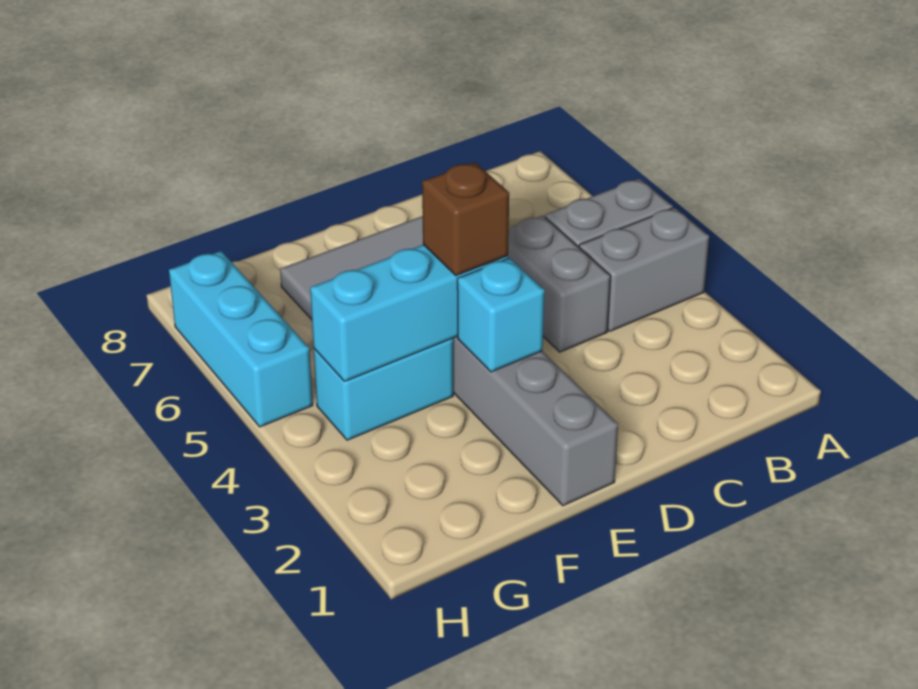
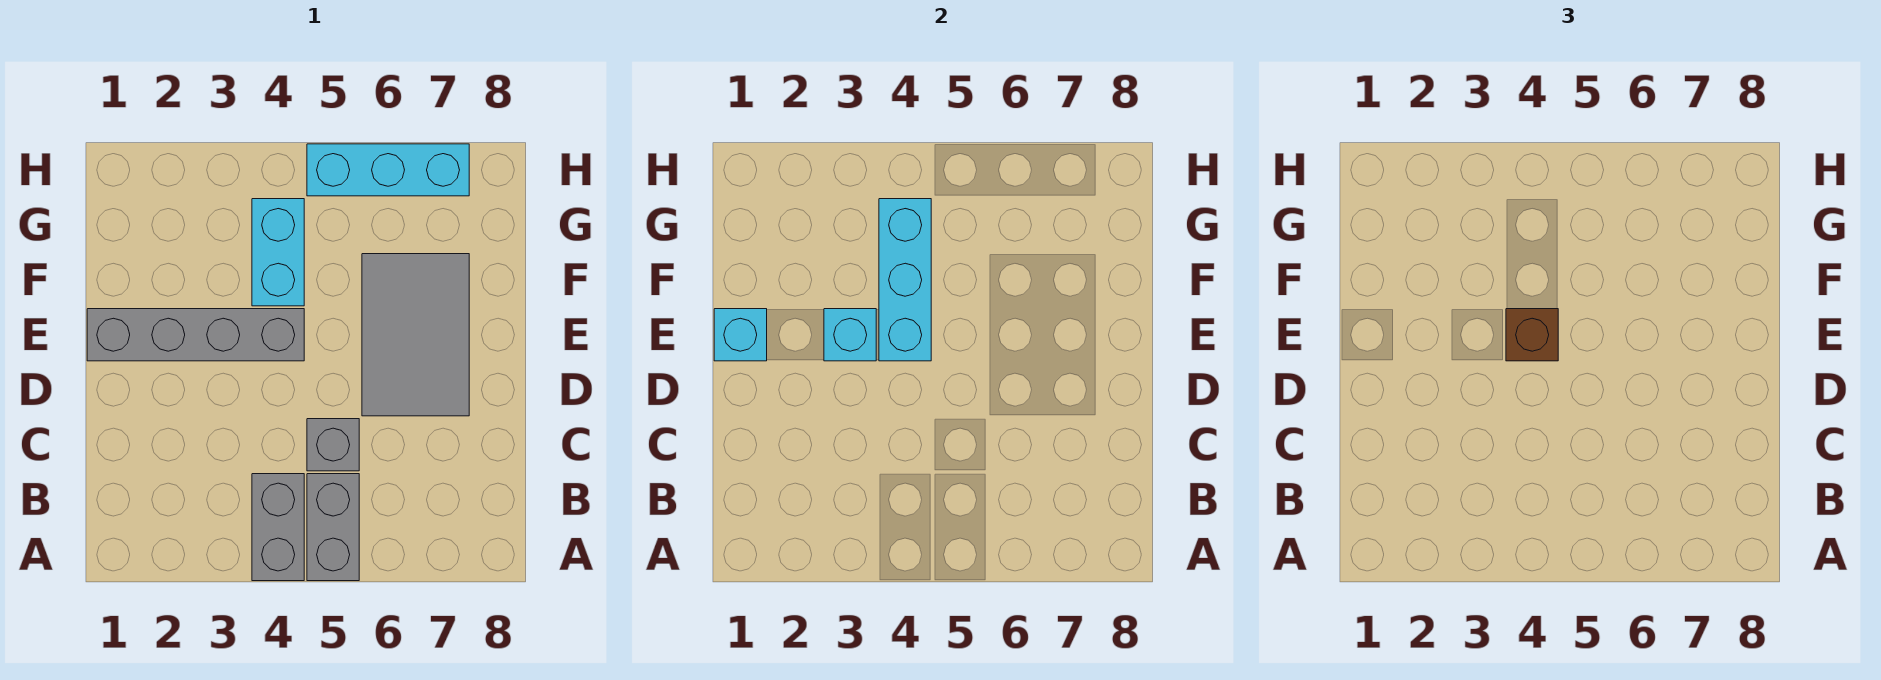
grey brick C4:C5 level 1 -> grey brick C5 level 1
none -> cyan brick E1 level 2

